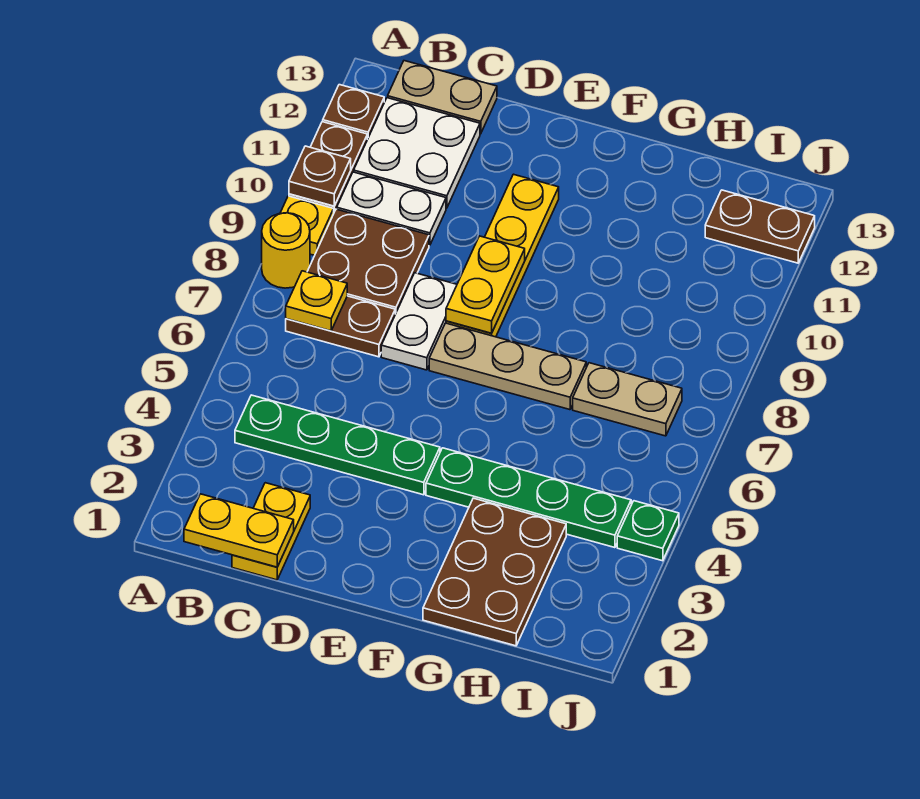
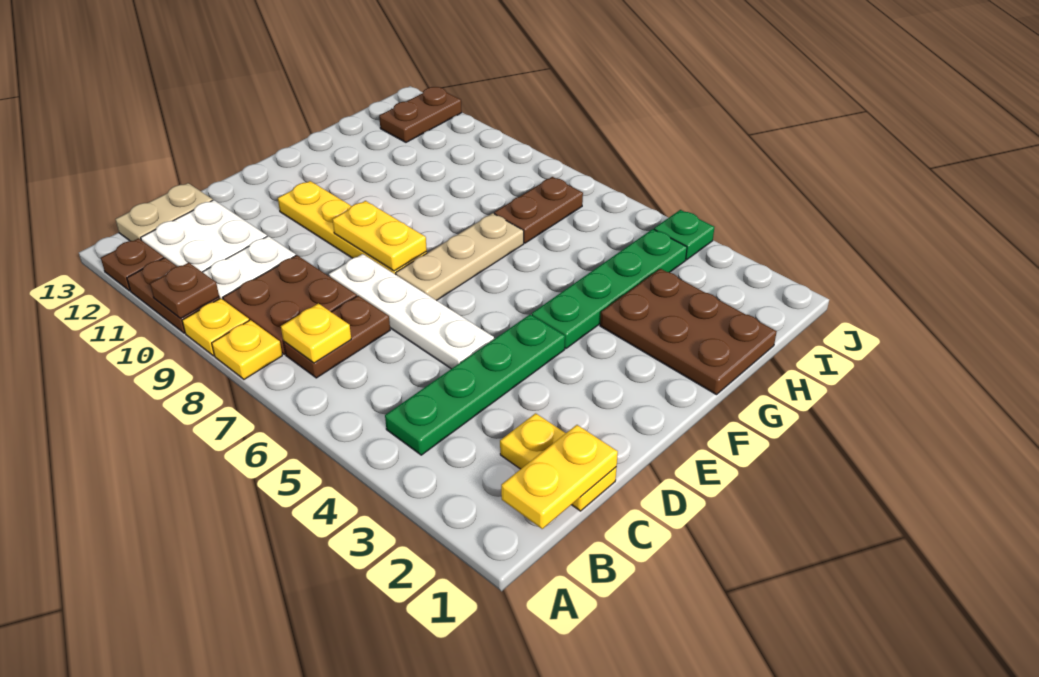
yellow round brick A8 level 1 -> yellow plate A8 level 1
white plate D7:D8 level 1 -> white plate D5:D8 level 1
tan plate H7:I7 level 1 -> brown plate H7:I7 level 1

